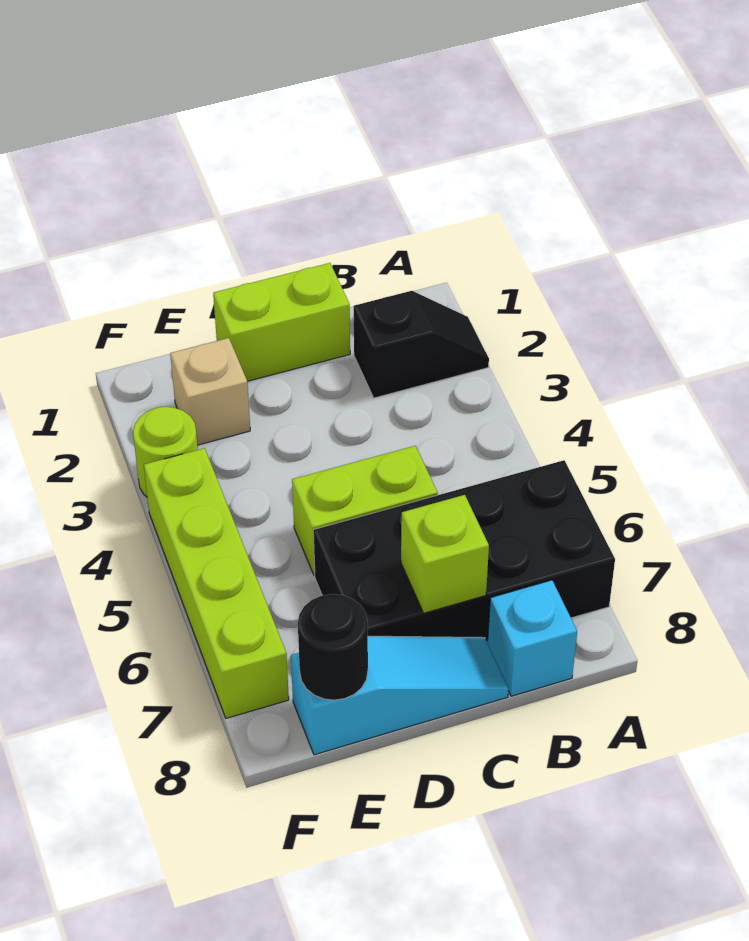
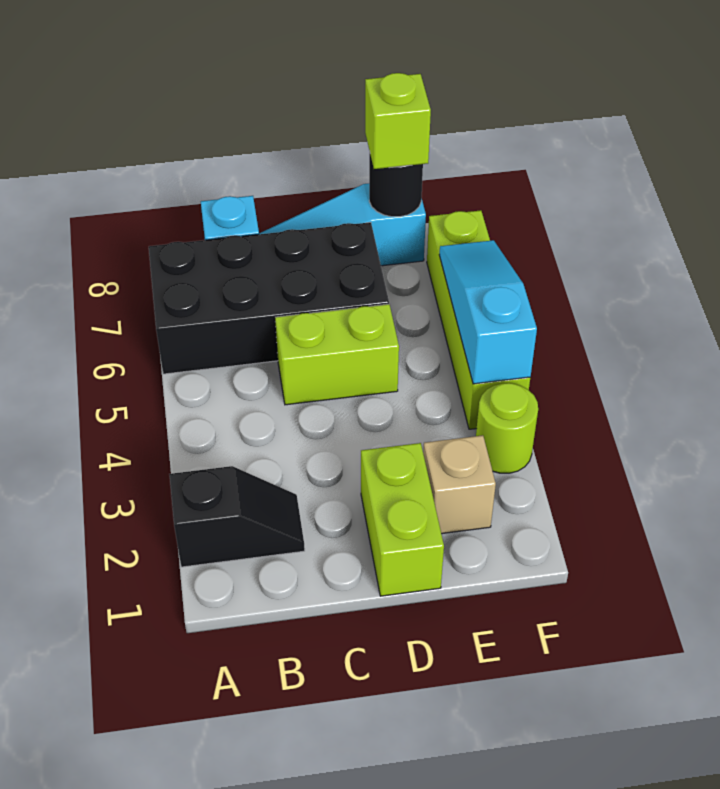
black slope A2:B2 level 1 top B -> black slope A2:B2 level 1 top A
lime brick C1:D1 level 1 -> lime brick D1:D2 level 1
lime brick C7 level 2 -> lime brick E8 level 3
none -> cyan slope F4:F6 level 2 top 4

